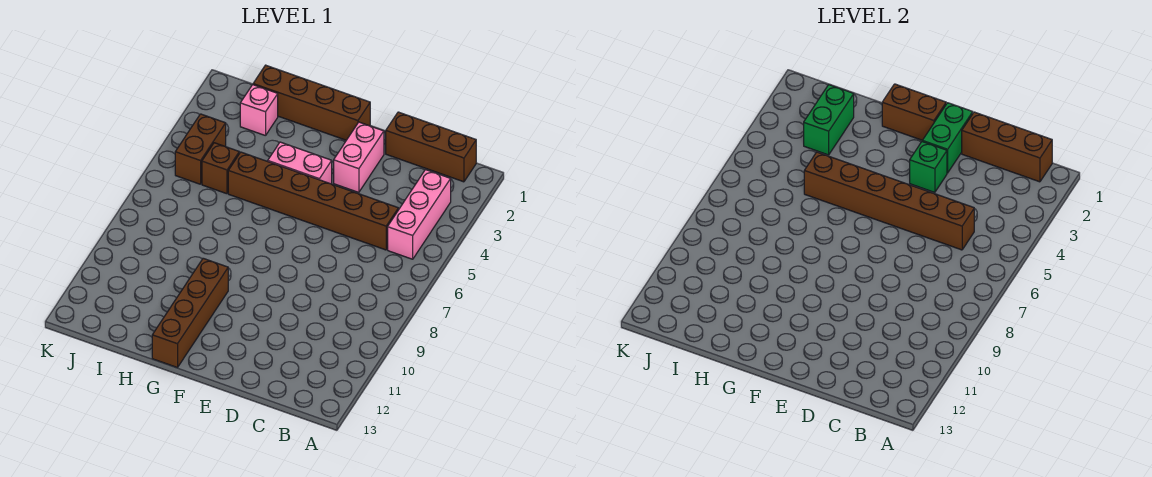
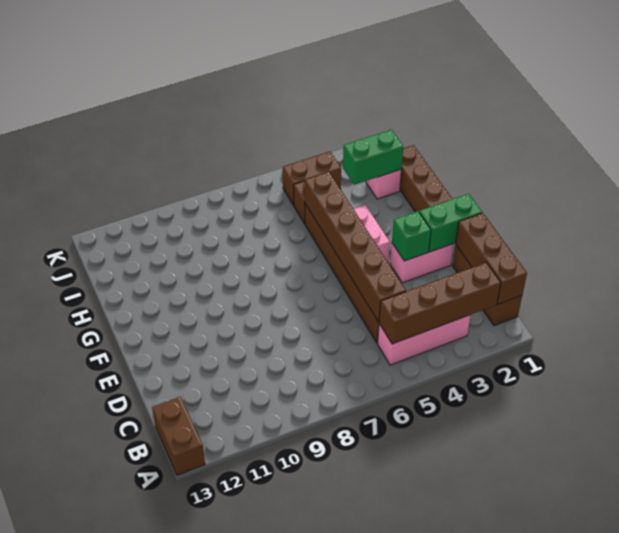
brown brick F1:G1 level 2 -> brown brick A13:B13 level 1
brown brick G10:G13 level 1 -> brown brick B2:B5 level 2

